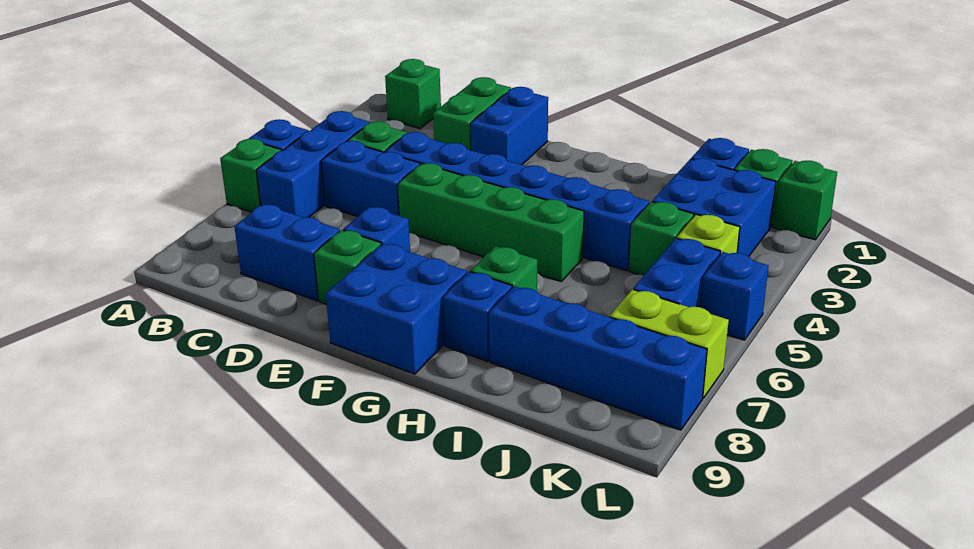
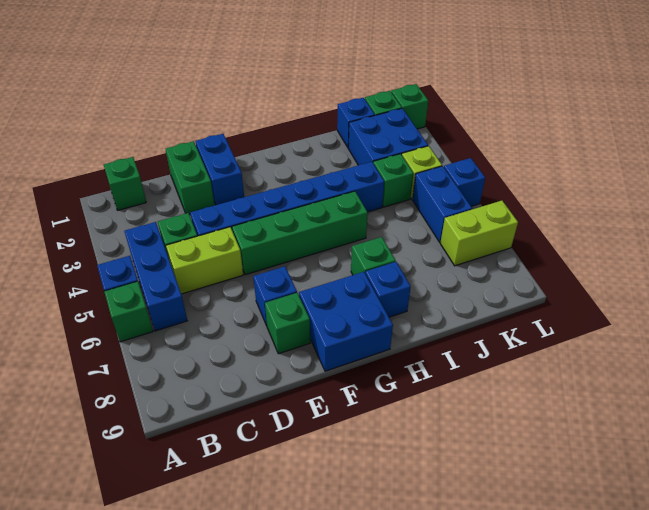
blue brick C5:D5 level 1 -> lime brick C5:D5 level 1
blue brick C8:D8 level 1 -> none
blue brick I8:L8 level 1 -> none

